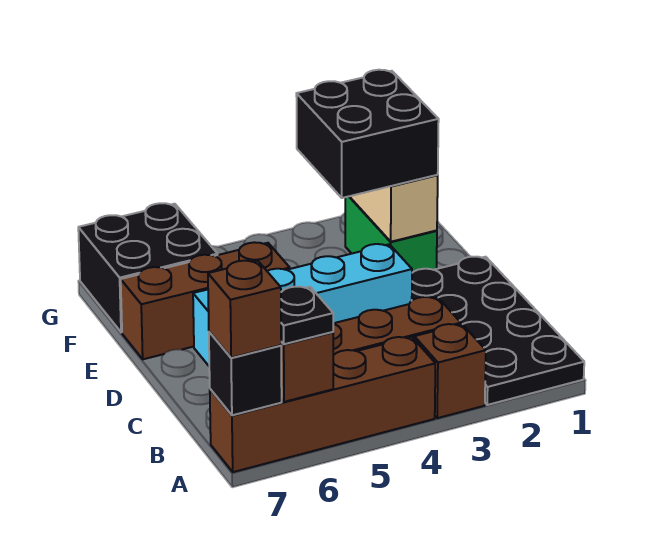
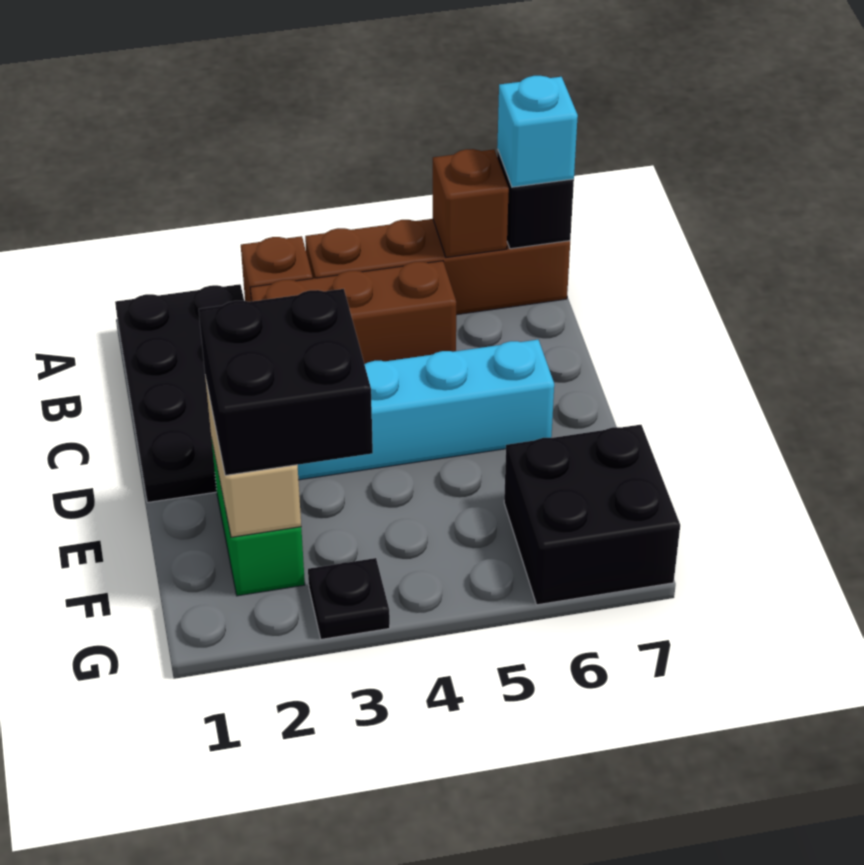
black plate A6 level 3 -> black plate G3 level 1
brown brick A7 level 3 -> cyan brick A7 level 3
brown brick E5:E7 level 1 -> none

